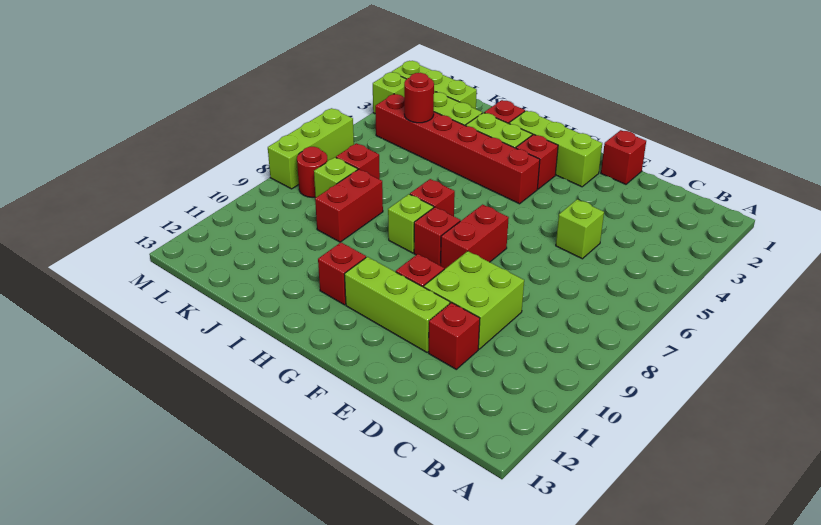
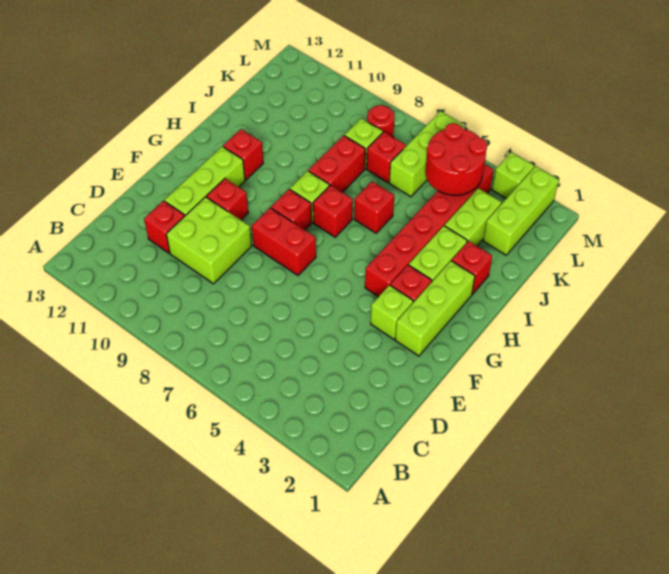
lime brick D5 level 1 -> lime brick F3 level 1
red brick E1 level 1 -> red brick I6 level 1
red brick J8:J9 level 1 -> red brick I8:J8 level 1
red round brick K4 level 2 -> red round brick K4:L5 level 2
lime brick M6:M8 level 1 -> lime brick K6:M6 level 1

